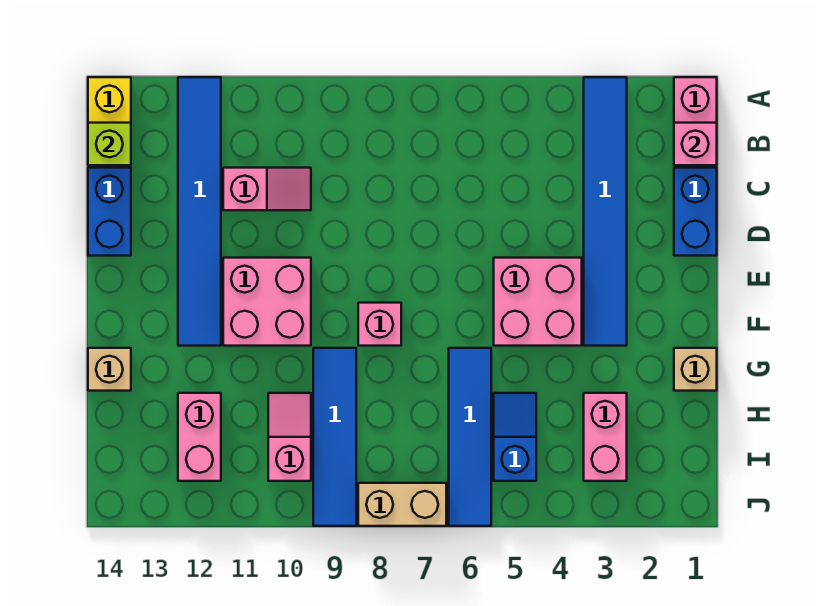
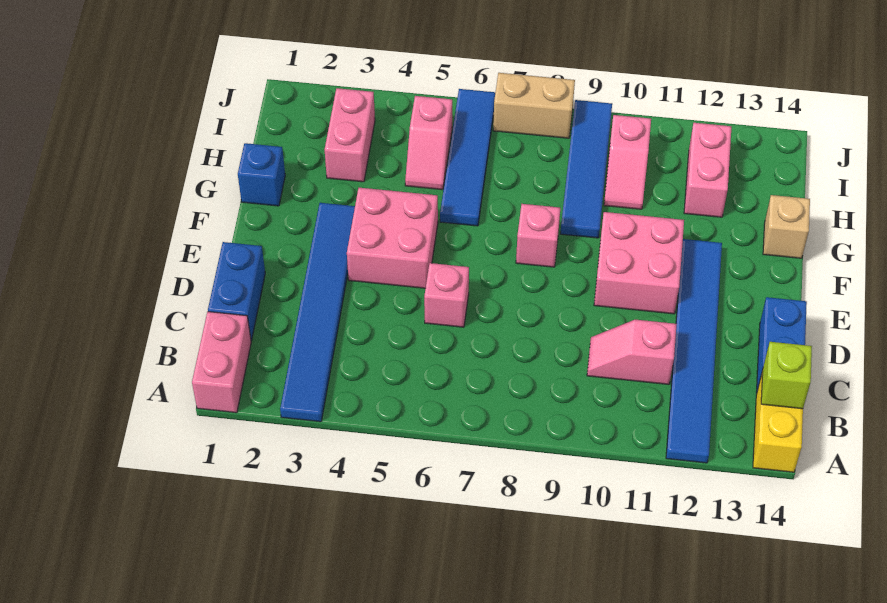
pink brick B1 level 2 -> pink brick D6 level 1
tan brick G1 level 1 -> blue brick G1 level 1
blue slope H5:I5 level 1 top I -> pink slope H5:I5 level 1 top I

